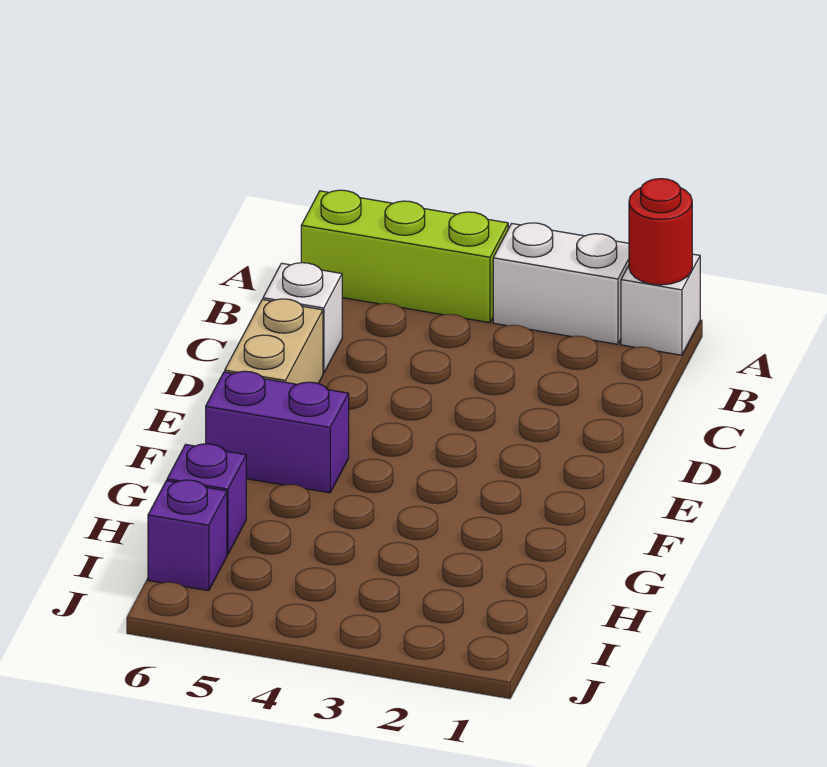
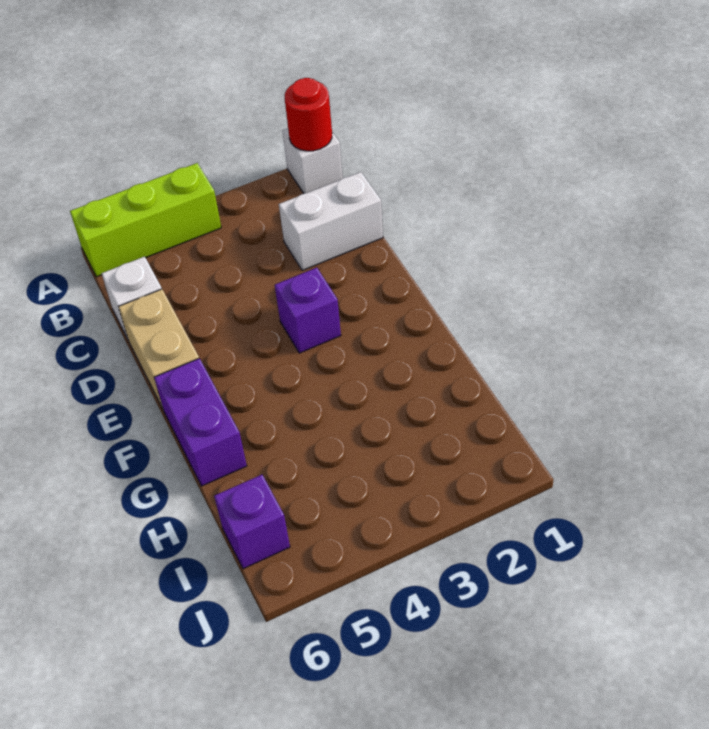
white brick A2:A3 level 1 -> white brick C1:C2 level 1
purple brick F5:F6 level 1 -> purple brick F6:G6 level 1
purple brick H6 level 1 -> purple brick E3 level 1

